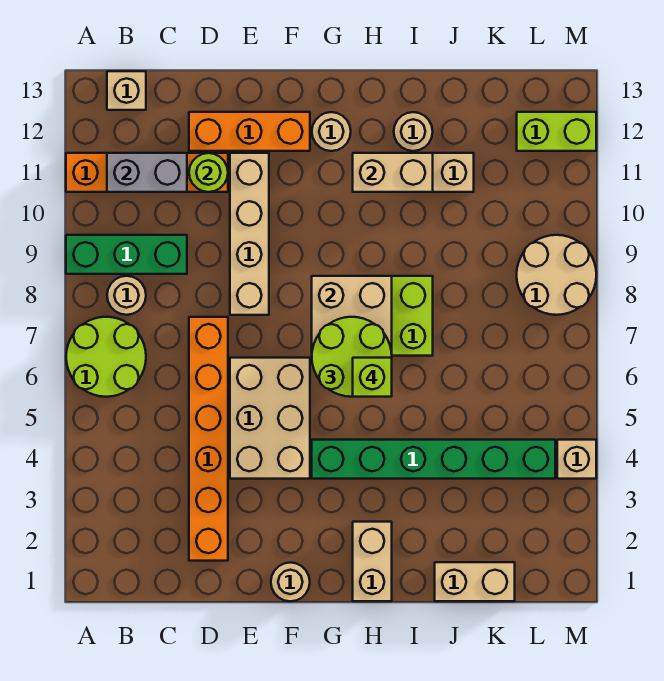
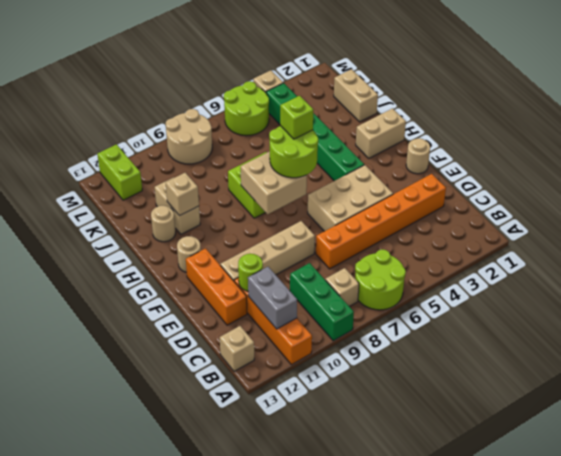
tan round brick B8 level 1 -> tan brick B8 level 1
tan brick H11:I11 level 2 -> tan brick I11 level 2
none -> lime round brick L5:M6 level 1

